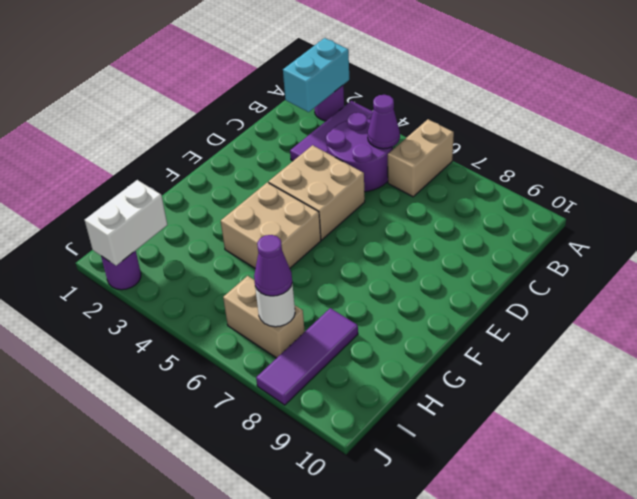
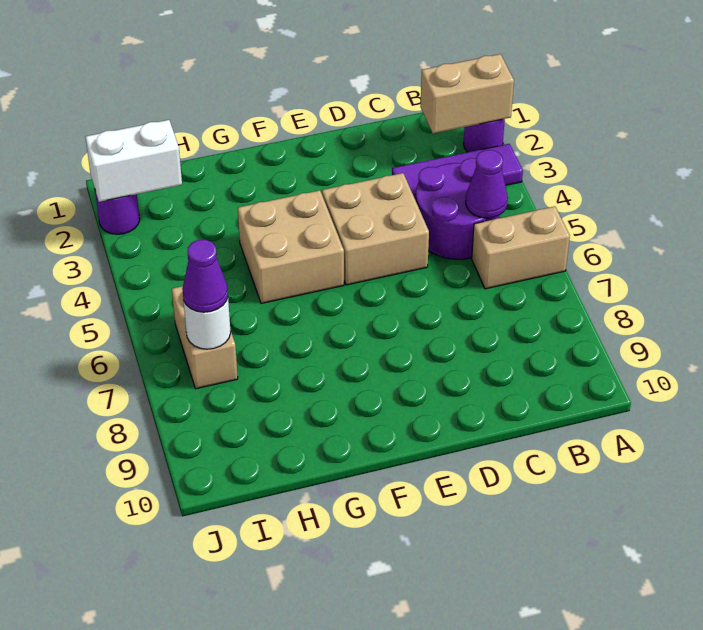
cyan brick A2:B2 level 2 -> tan brick A2:B2 level 2
purple tile H8:J8 level 1 -> none

